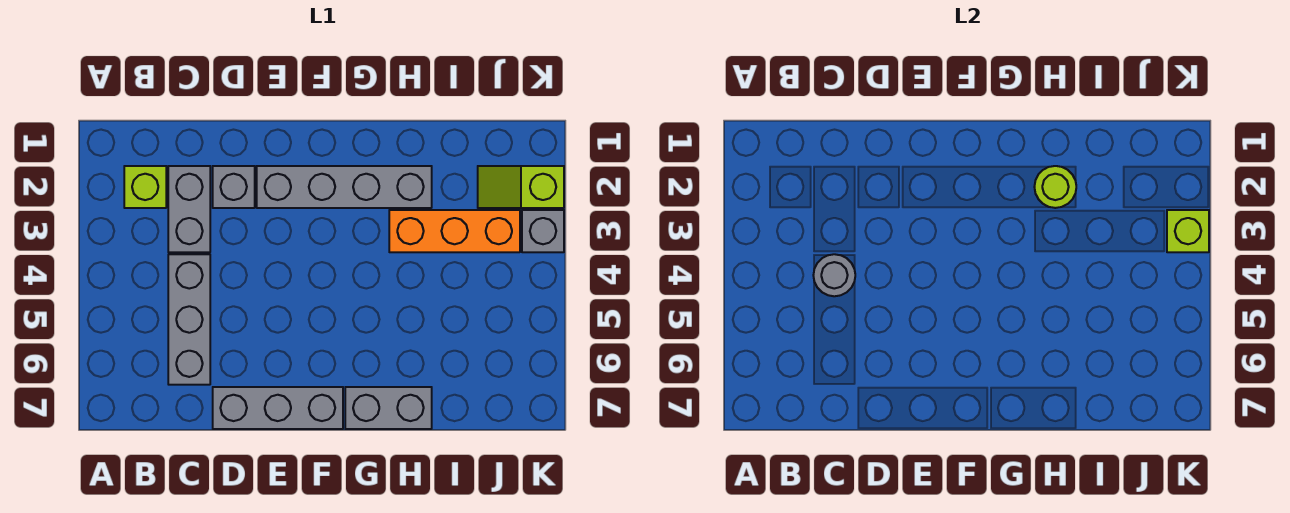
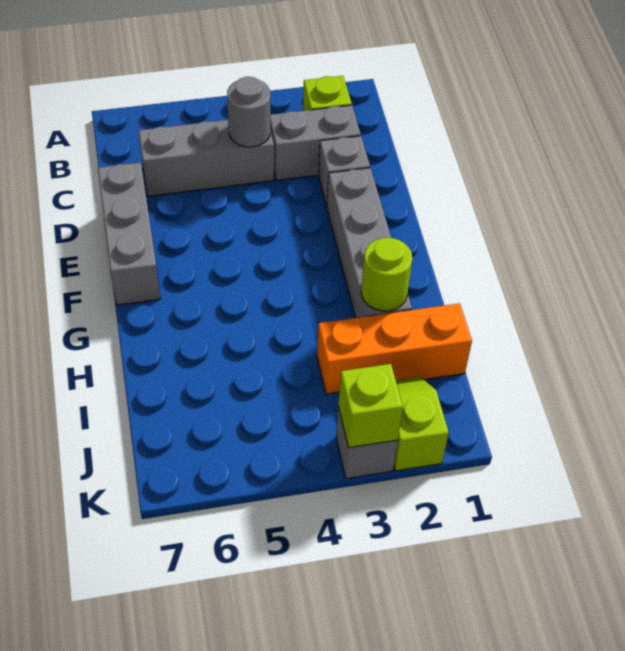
grey brick G7:H7 level 1 -> none
orange brick H3:J3 level 1 -> orange brick I1:I3 level 1

